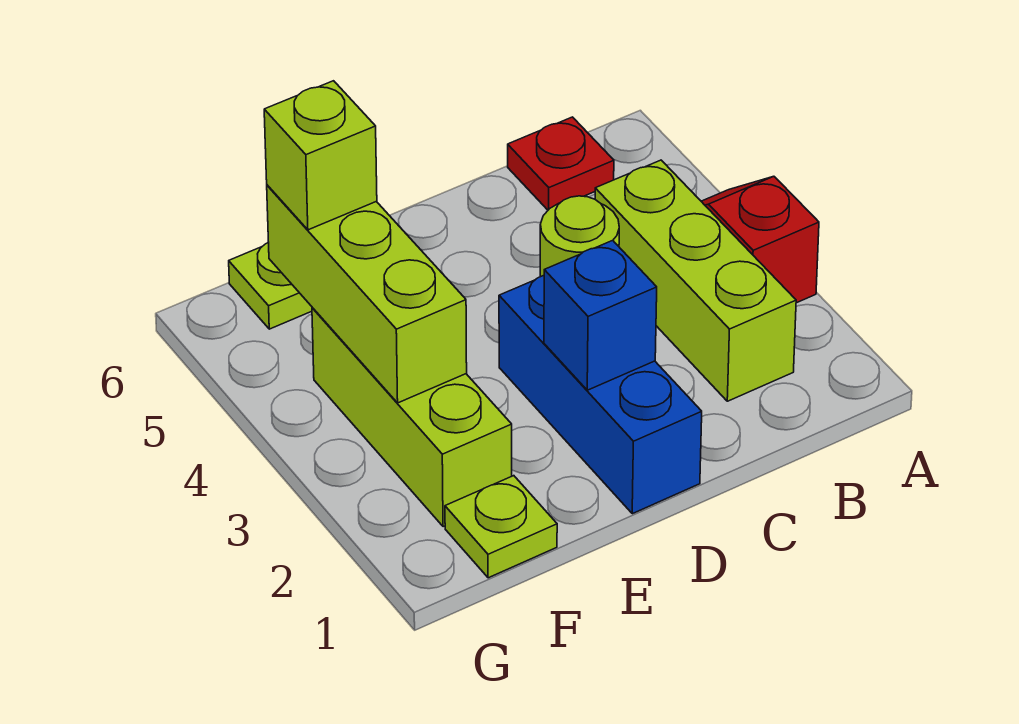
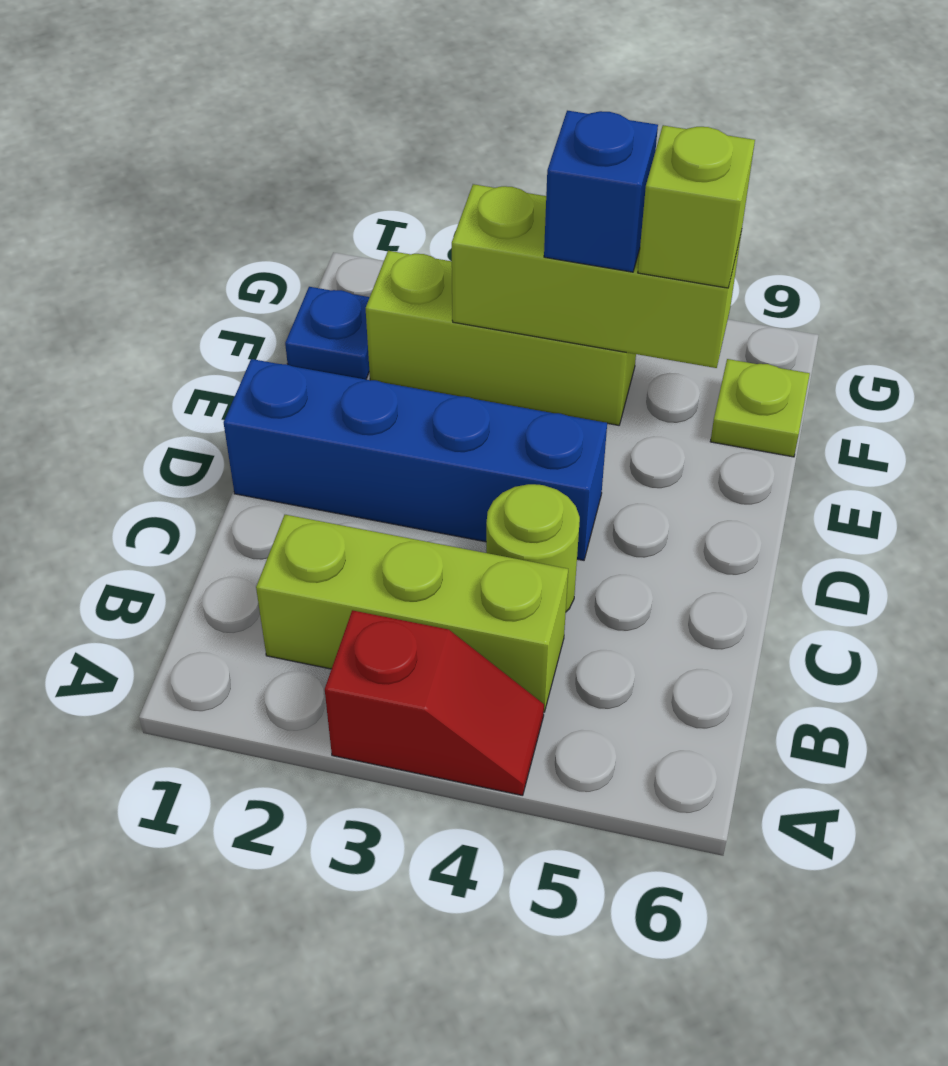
red plate B6 level 1 -> none
blue brick D1:D3 level 1 -> blue brick D1:D4 level 1
blue brick D2 level 2 -> blue brick F4 level 3
lime plate F1 level 1 -> blue plate F1 level 1

